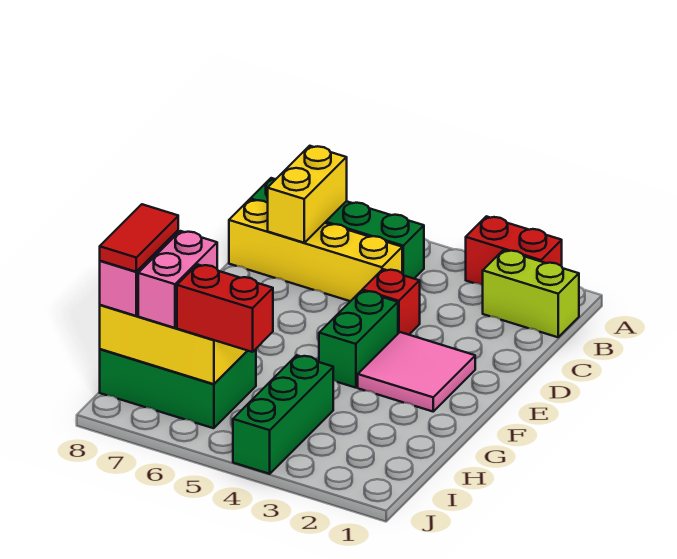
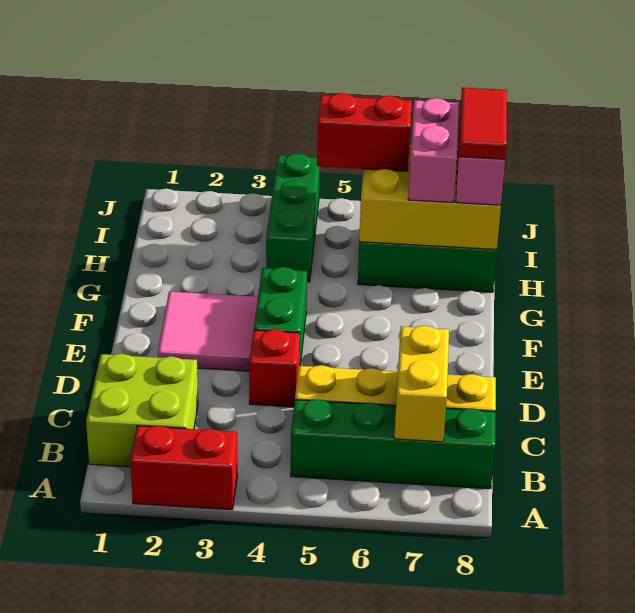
lime brick B1:B2 level 1 -> lime brick B1:C2 level 1

